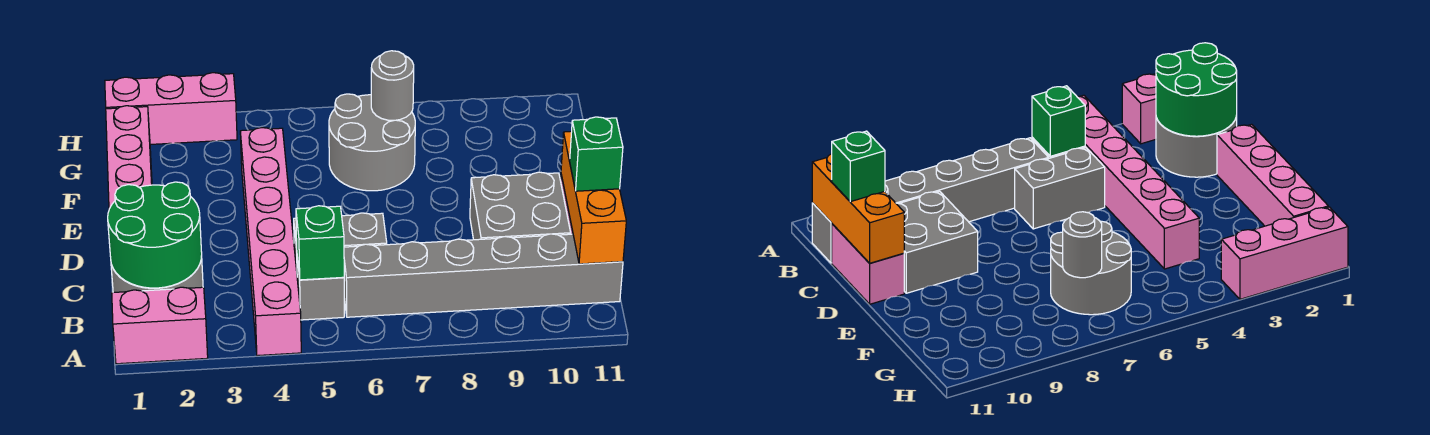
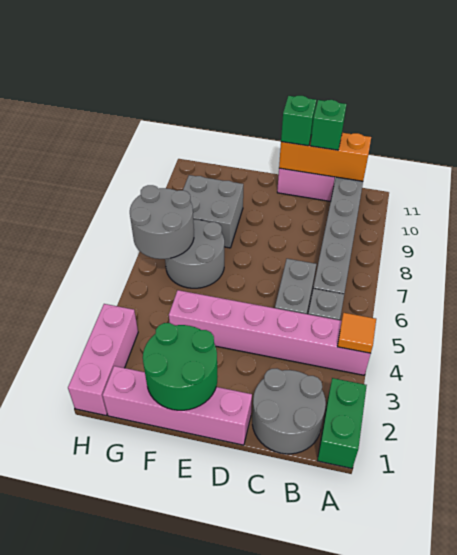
pink brick A1:A2 level 1 -> green brick A1:A2 level 1
none -> orange tile A4 level 2
green round brick B1:C2 level 2 -> green round brick E1:F2 level 2
green brick B5 level 2 -> green brick D11 level 3
grey brick C9:D10 level 1 -> grey brick F8:G9 level 1
grey round brick G7 level 2 -> grey round brick G6:H7 level 2

